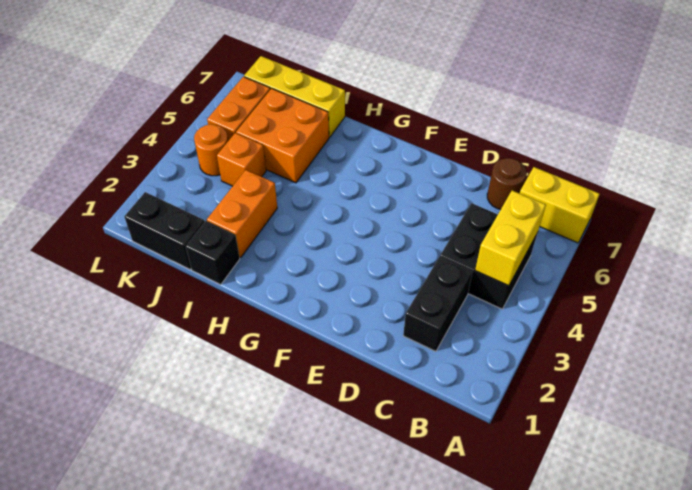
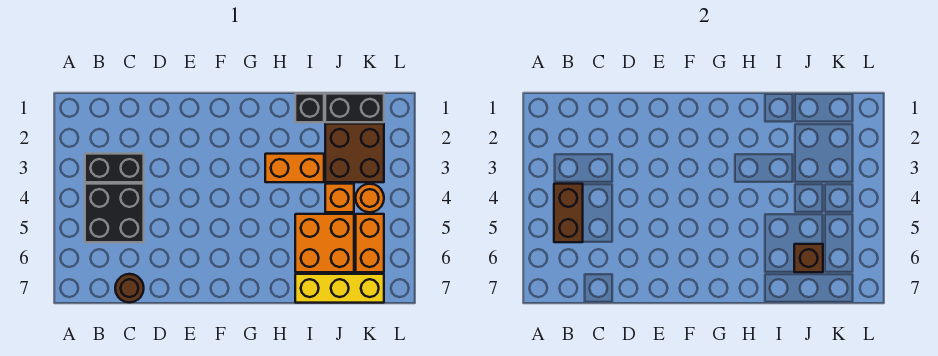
yellow brick A7:B7 level 1 -> none
yellow brick B4:B5 level 2 -> brown brick B4:B5 level 2
black brick C2:C3 level 1 -> black brick B3:C3 level 1
orange brick I2:I3 level 1 -> orange brick H3:I3 level 1
none -> brown brick J2:K3 level 1
none -> brown brick J6 level 2

